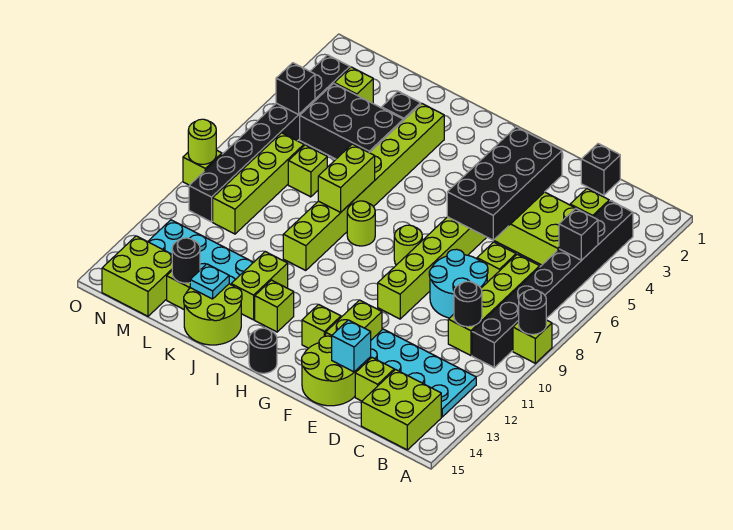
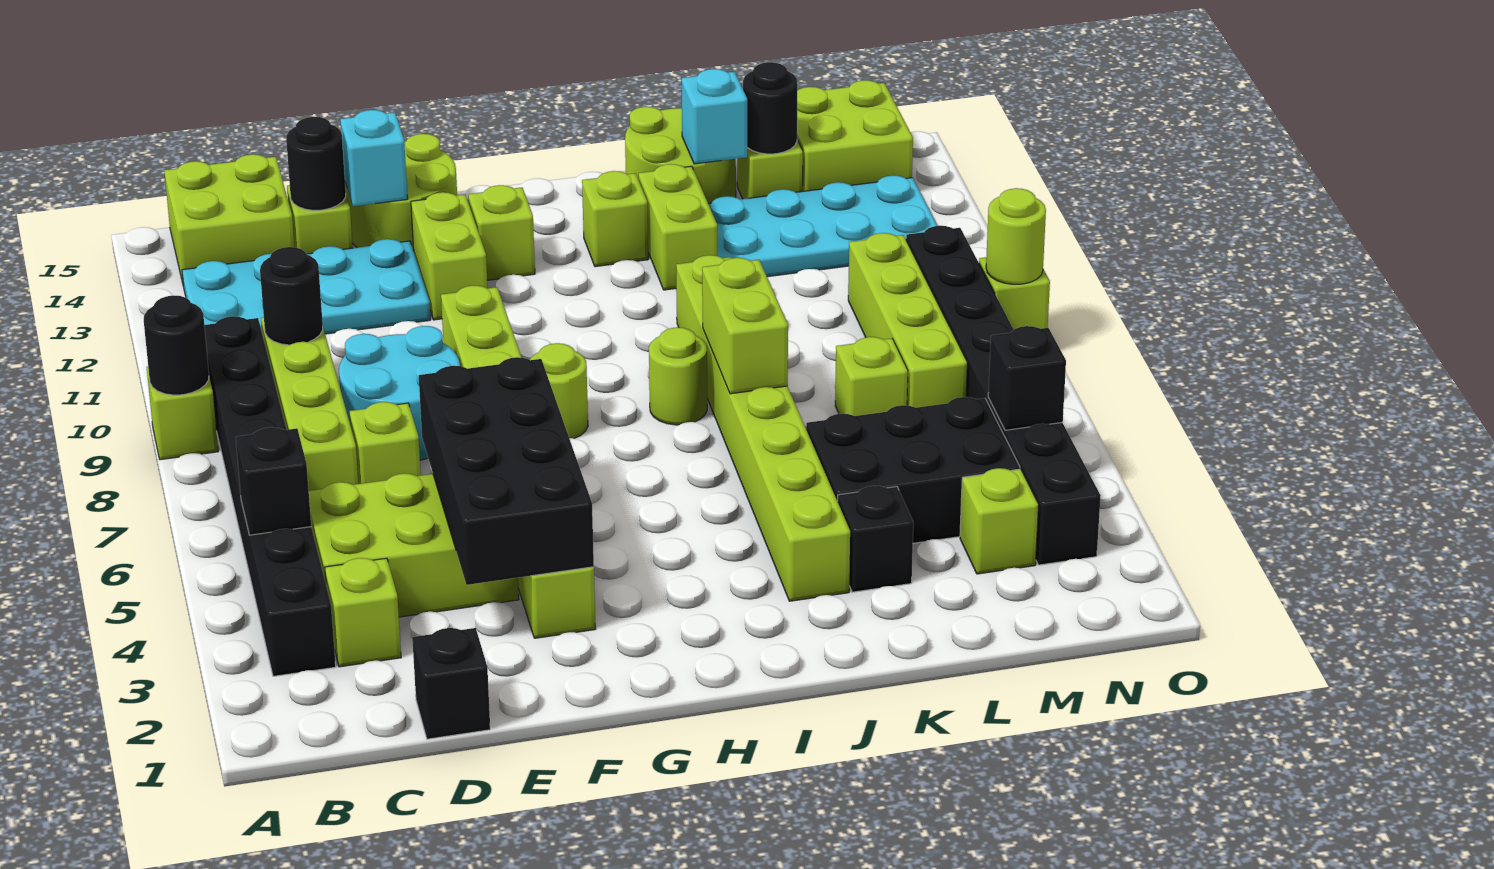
black round brick H15 level 1 -> black round brick D14 level 2
cyan plate K14 level 2 -> cyan brick K14 level 2

